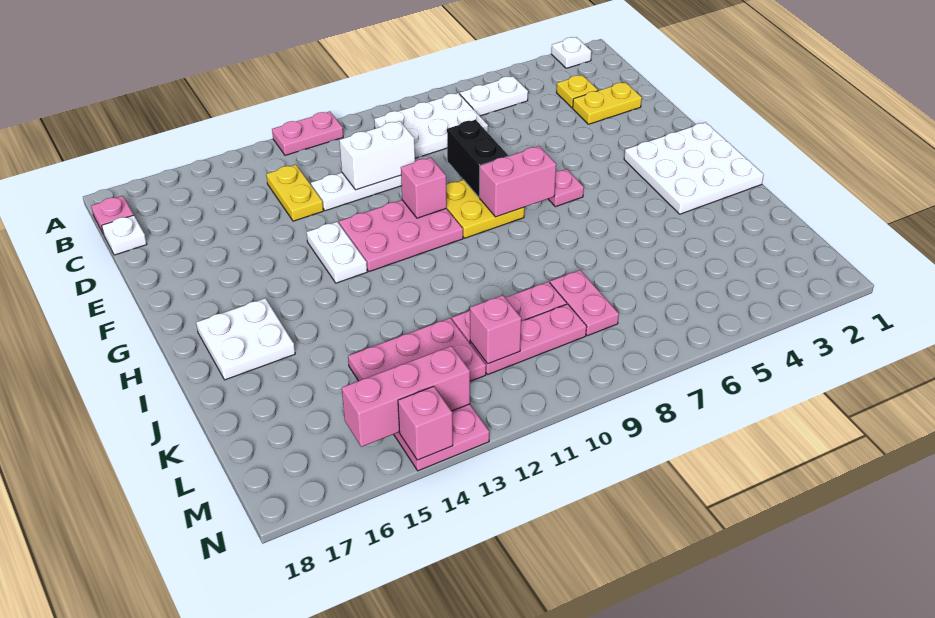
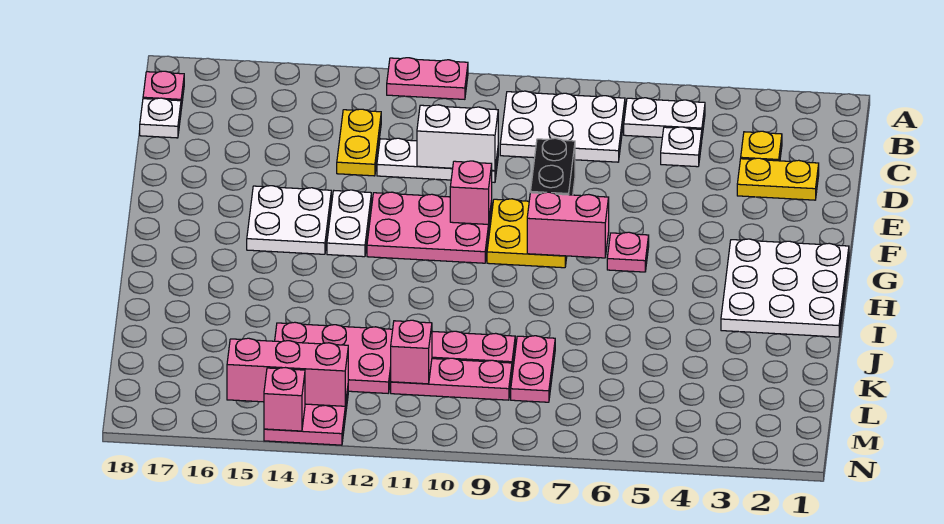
white plate A2 level 1 -> white plate C5 level 1
white plate H16:I17 level 1 -> white plate F14:G15 level 1

